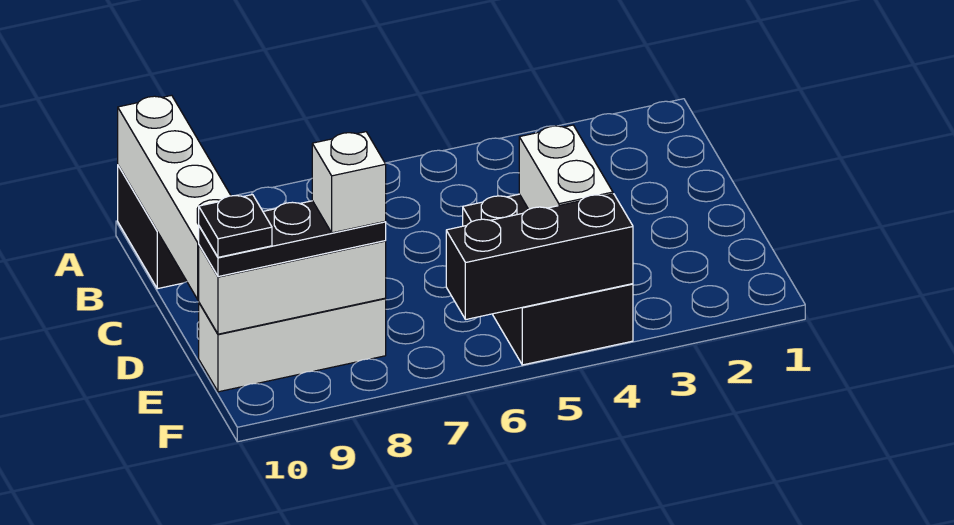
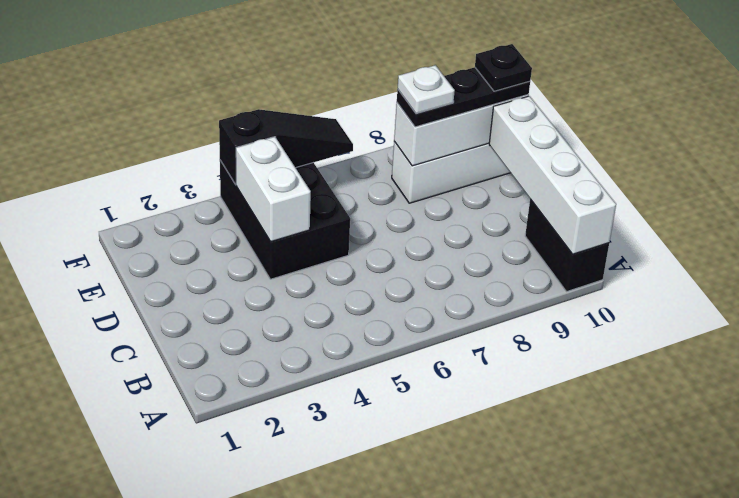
white brick E8 level 4 -> white plate E8 level 4
black brick F4:F6 level 2 -> black slope F4:F6 level 2 top 4

